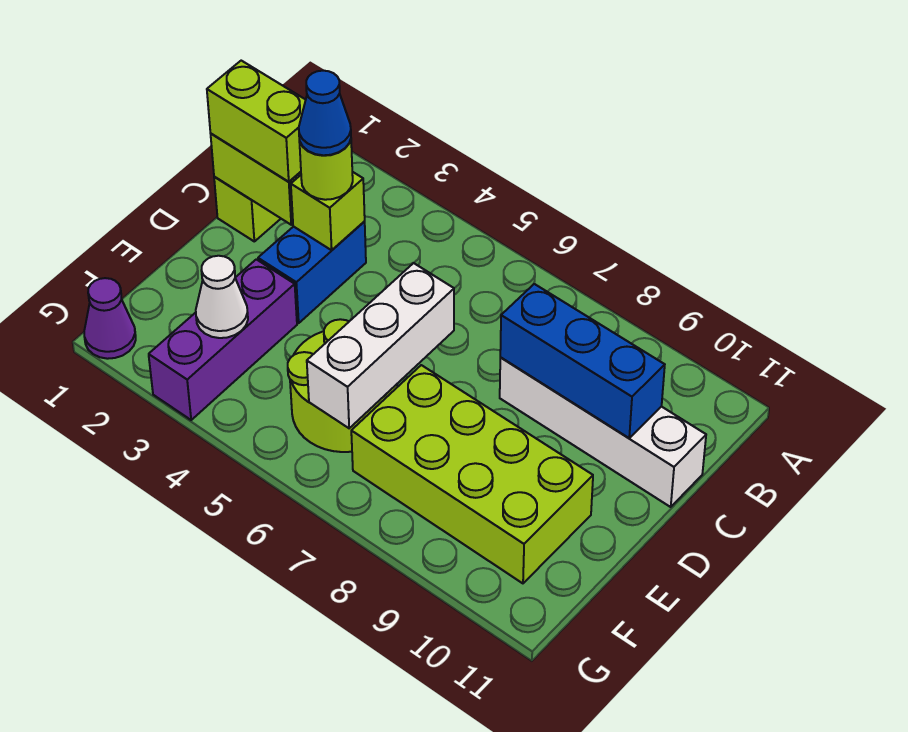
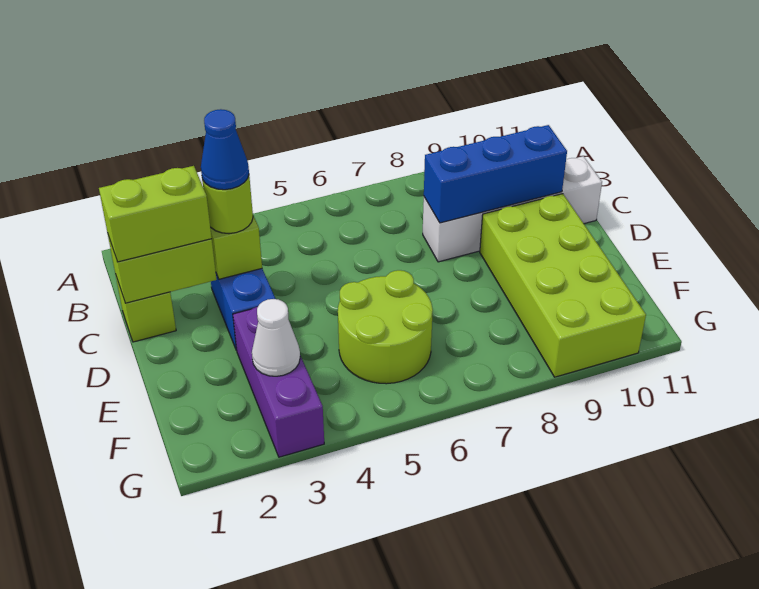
white brick D6:F6 level 2 -> none
lime brick E7:F10 level 1 -> lime brick D9:G10 level 1
purple cone G1 level 1 -> none

